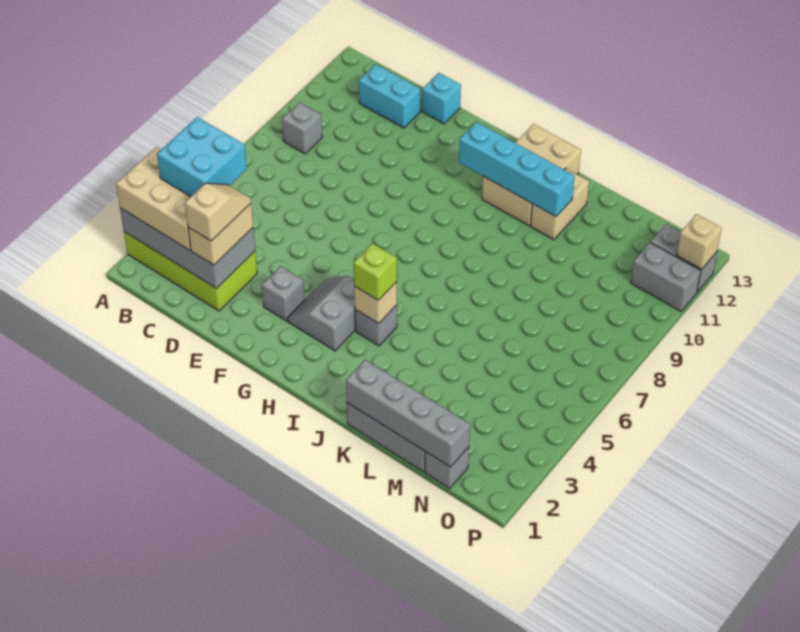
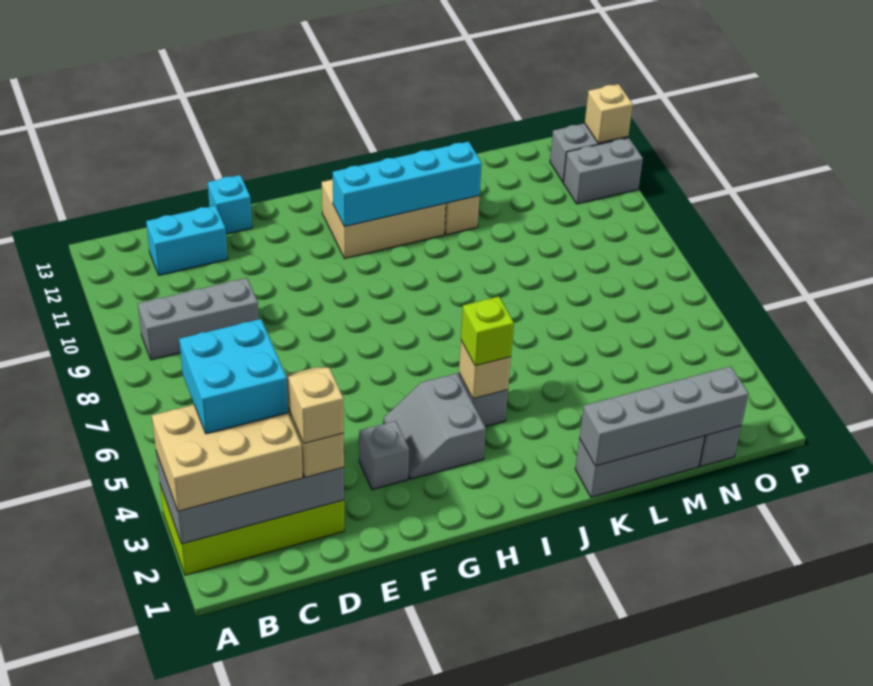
grey brick B9 level 1 -> grey brick B9:D9 level 1
tan brick I11:J13 level 1 -> tan brick H11:J12 level 1

